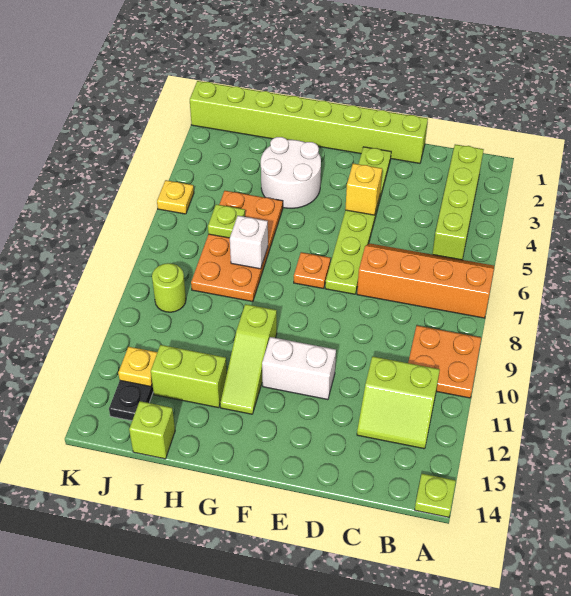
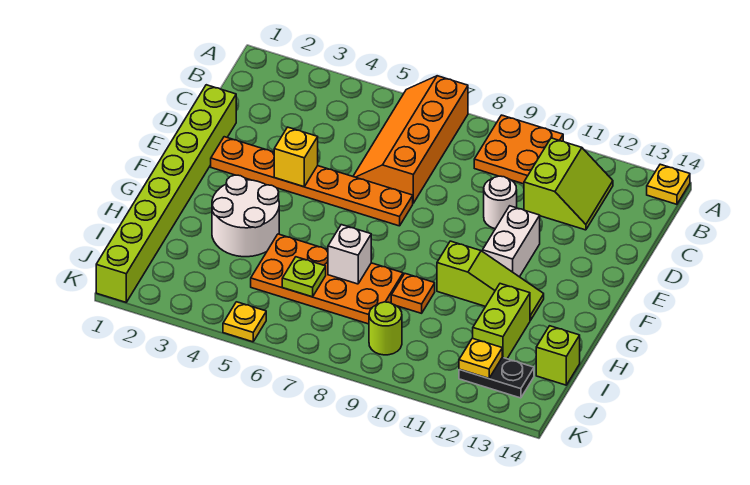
lime plate A14 level 1 -> yellow plate A14 level 1
lime brick B2:B5 level 1 -> none
none -> white round brick D10 level 1
lime plate E2:E7 level 1 -> orange plate E2:E7 level 1
orange plate F7 level 1 -> orange plate H9 level 1

